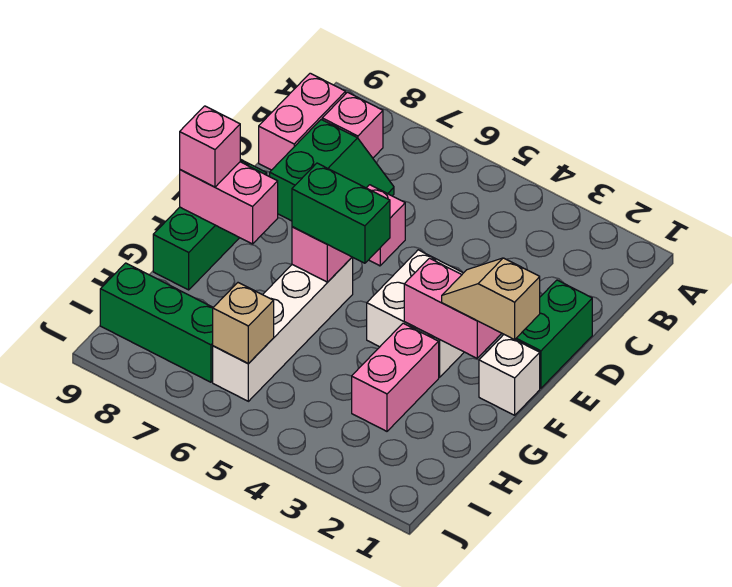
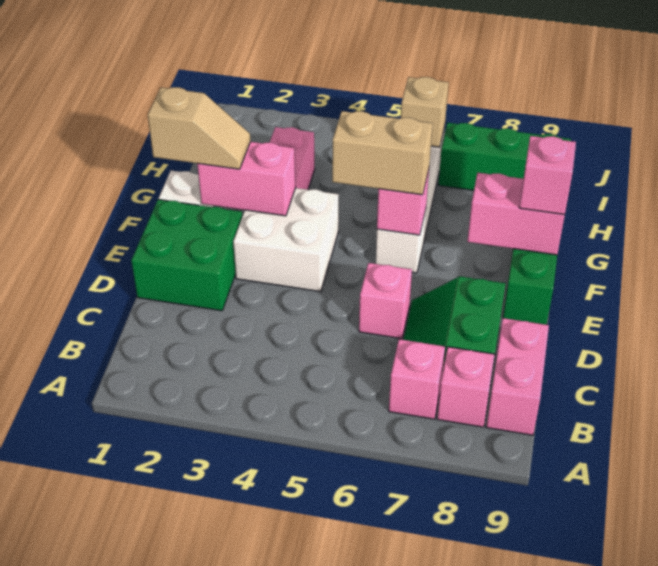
none -> pink brick B7 level 1
green brick D1:E1 level 1 -> green brick D1:E2 level 1
green brick F5:F6 level 3 -> tan brick F5:F6 level 3

